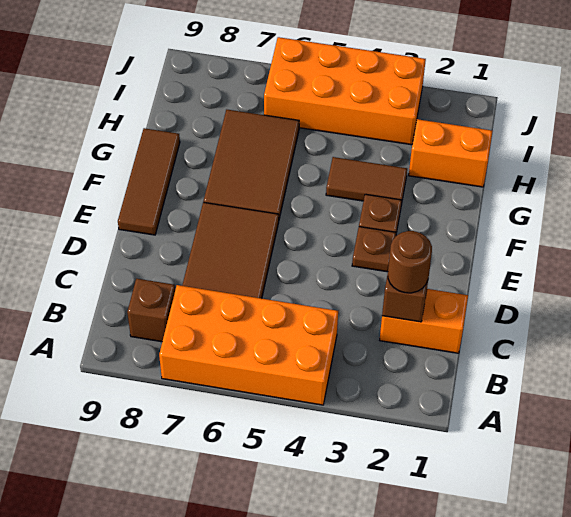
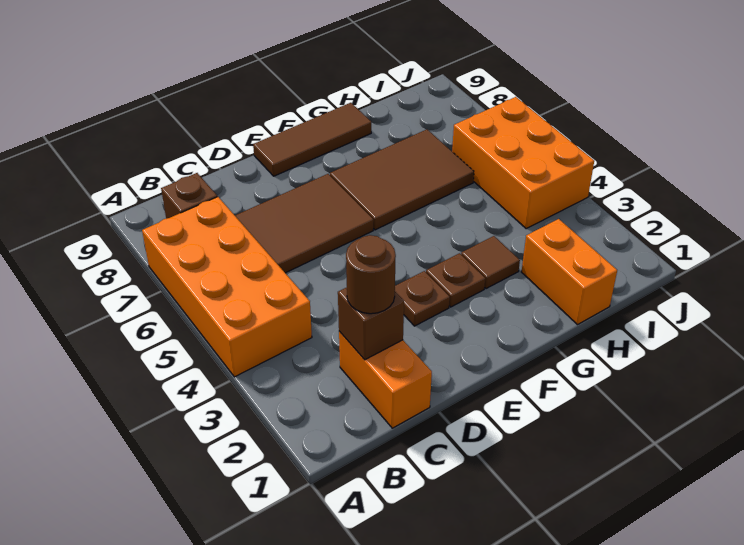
brown tile G3:G4 level 1 -> brown tile G3 level 1
orange brick I3:J6 level 1 -> orange brick I4:J6 level 1

